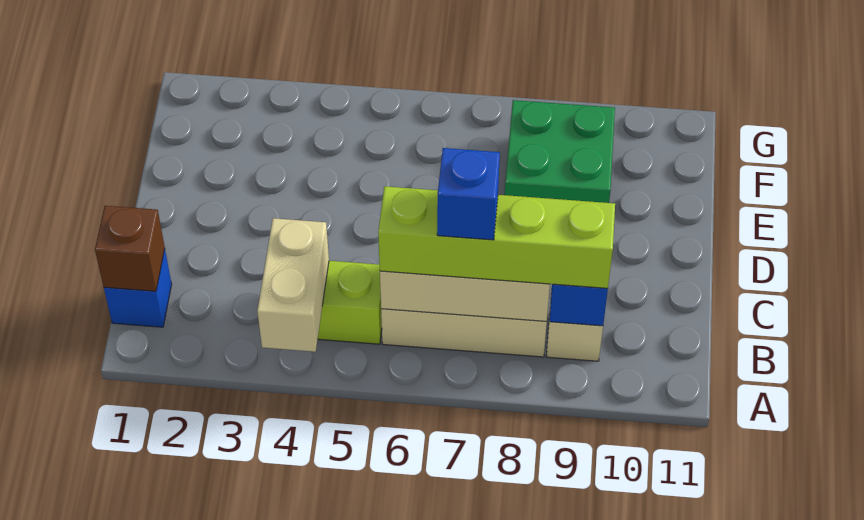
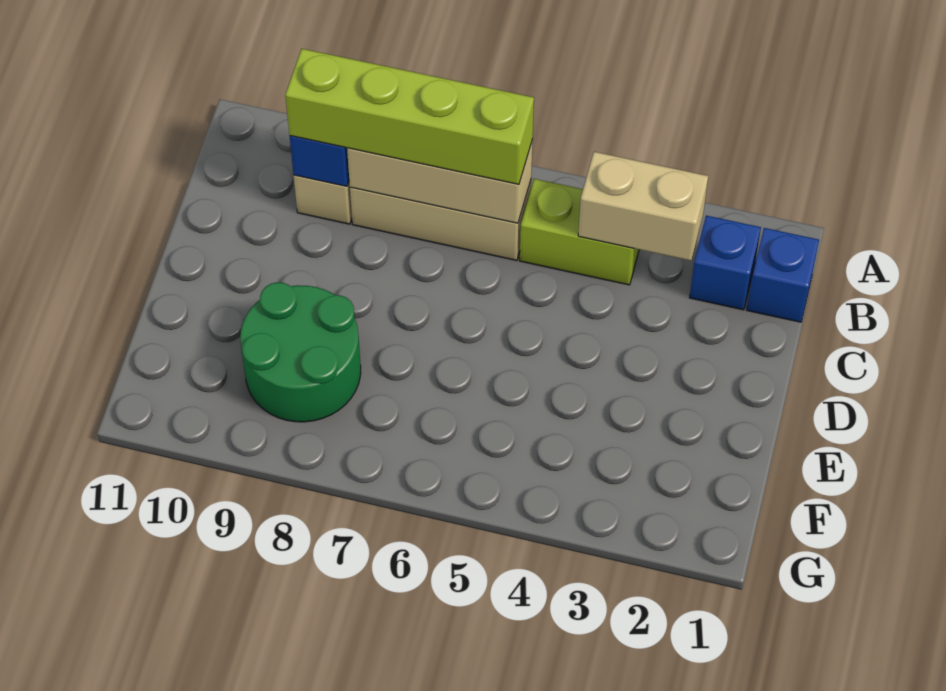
tan brick A4:B4 level 2 -> tan brick B3:B4 level 2
brown brick B1 level 2 -> none
blue brick B7 level 4 -> blue brick B2 level 1
green brick E8:F9 level 1 -> green round brick E8:F9 level 1

